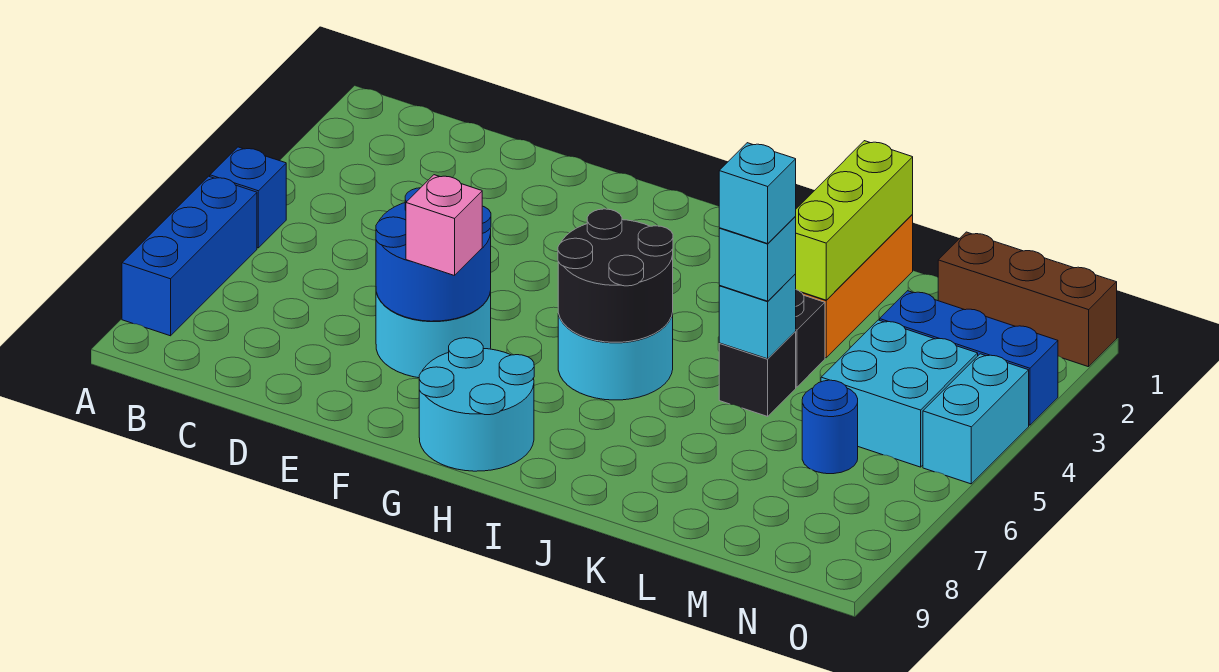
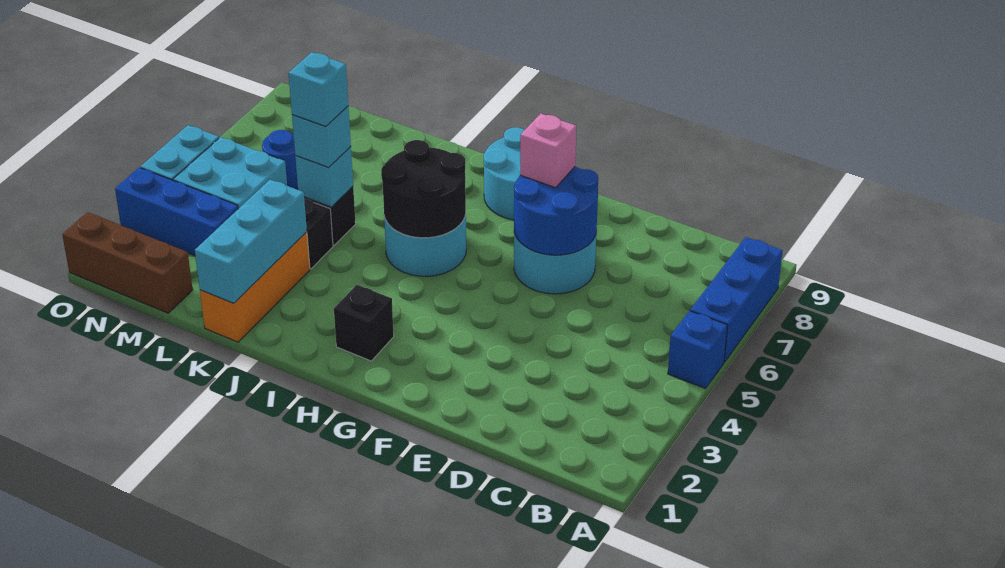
none -> black brick H2 level 1
lime brick K1:K3 level 2 -> cyan brick K1:K3 level 2

